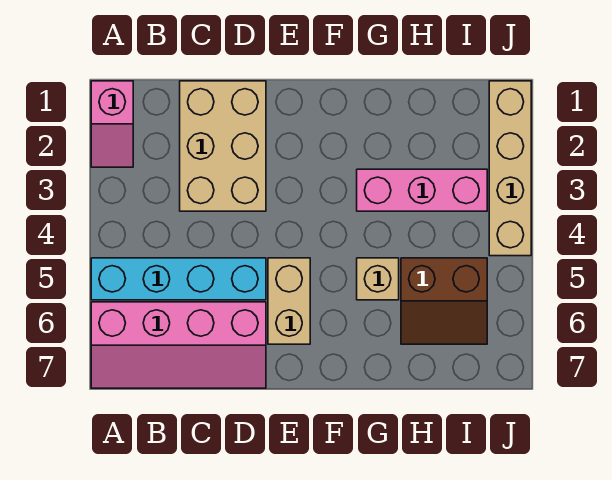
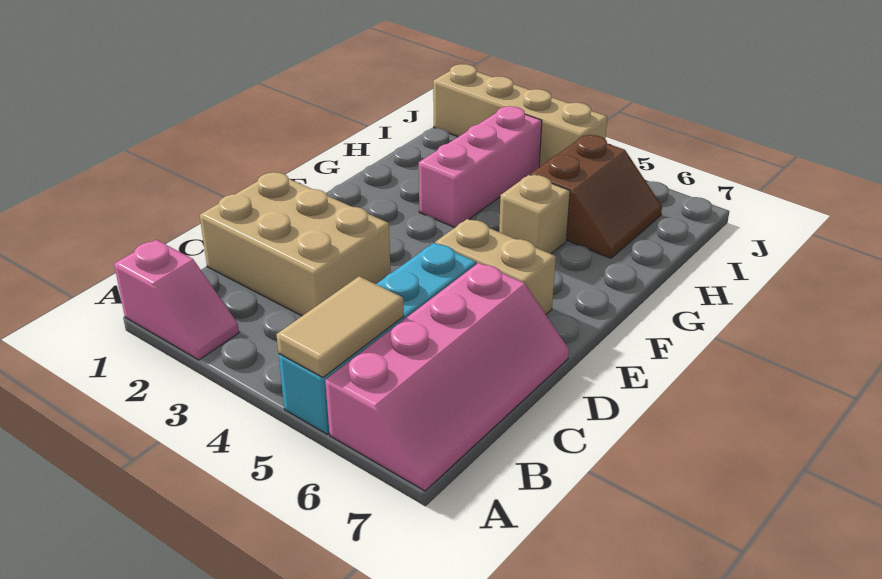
none -> tan tile A5:B5 level 2

